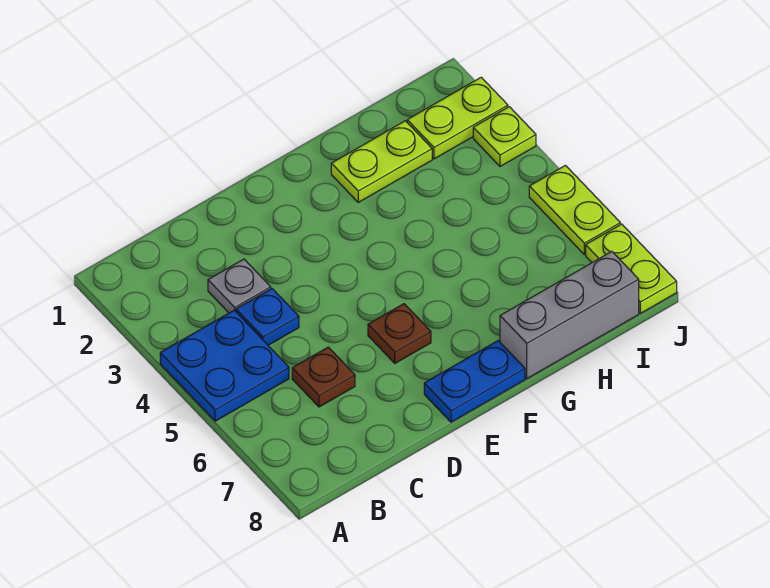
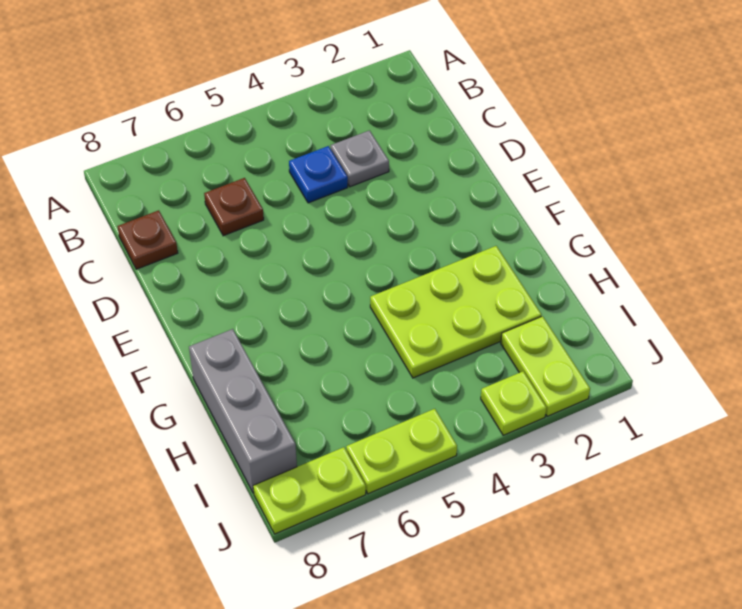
blue plate A4:B5 level 1 -> none
brown plate E6 level 1 -> brown plate C8 level 1
blue plate E8:F8 level 1 -> none
lime plate G2:H2 level 1 -> lime plate G2:H4 level 1

